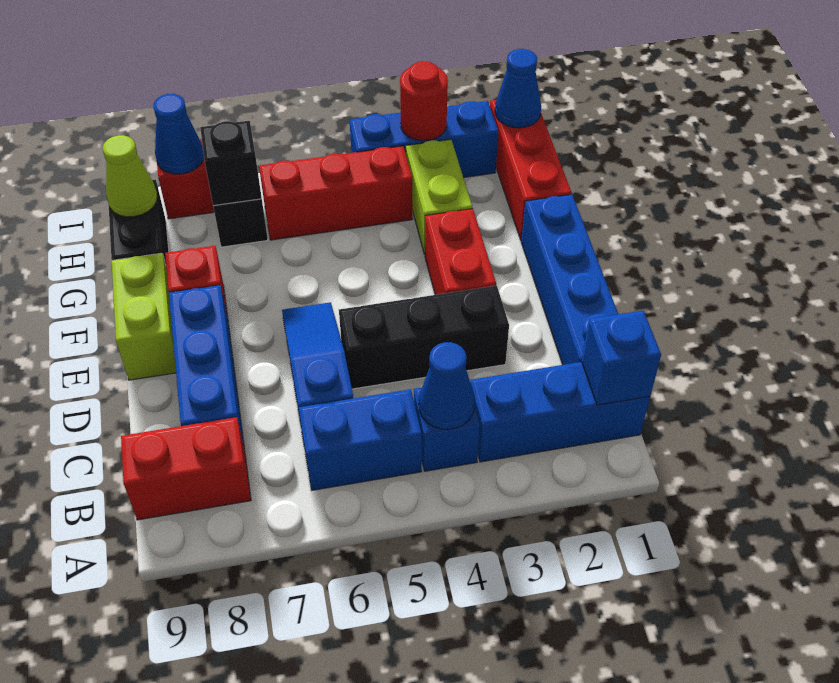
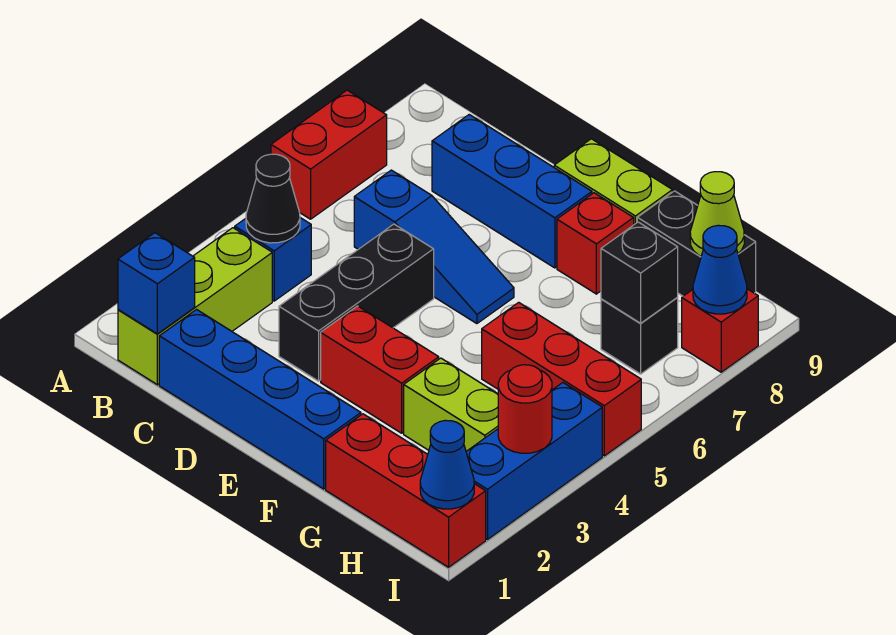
blue brick B1:B3 level 1 -> lime brick B1:B3 level 1
blue cone B4 level 2 -> black cone B4 level 2
blue brick B5:B6 level 1 -> none
red brick B8:B9 level 1 -> red brick A6:A7 level 1
red brick H4:H6 level 1 -> red brick G5:I5 level 1

